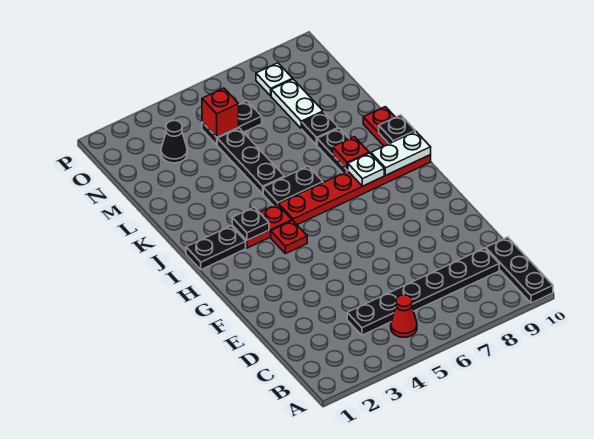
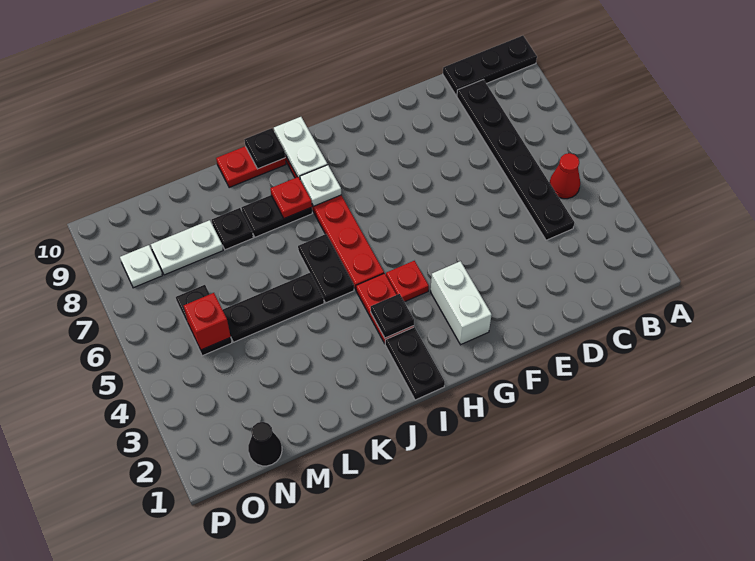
none -> white brick G2:G3 level 1
black cone N3 level 1 -> black cone N1 level 1

